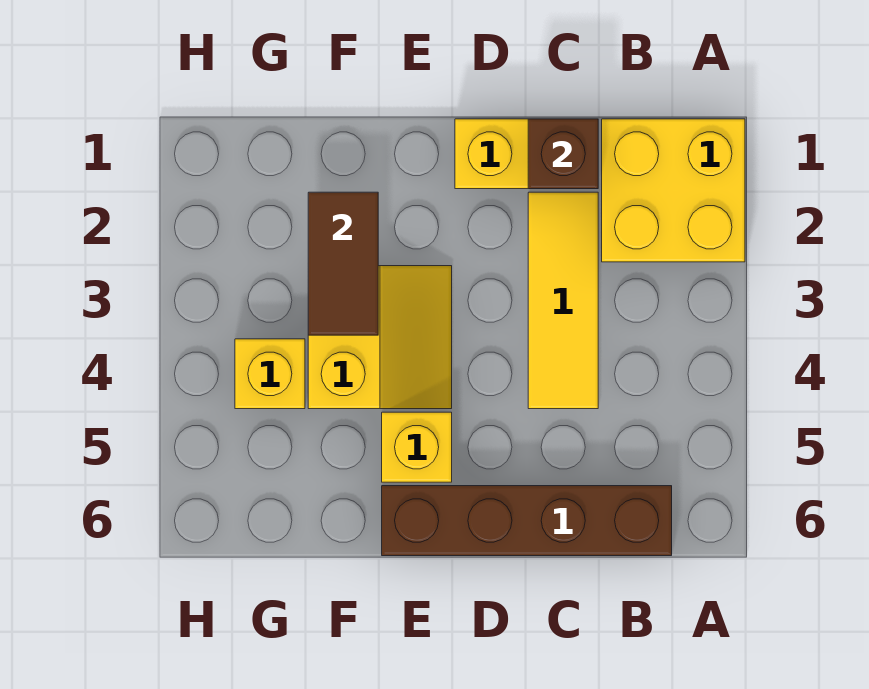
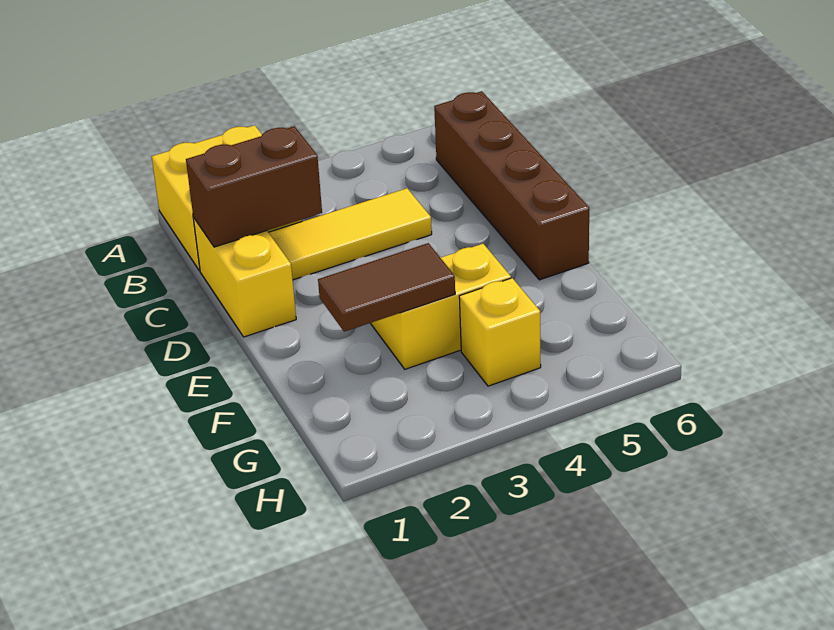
brown brick C1 level 2 -> brown brick C1:C2 level 2
yellow brick E5 level 1 -> none

